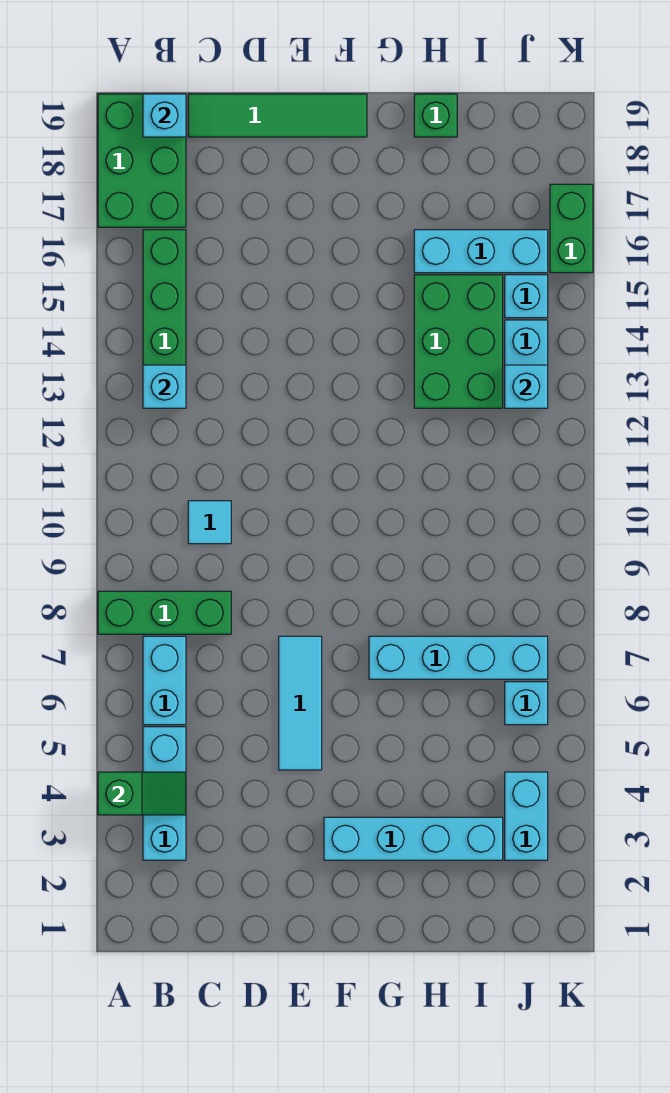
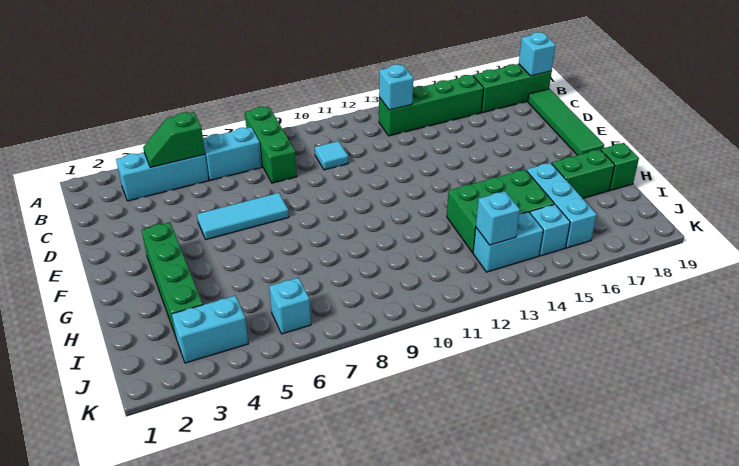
green slope A4:B4 level 2 top A -> green slope B4:B5 level 2 top 5
green brick A17:B19 level 1 -> green brick B17:B19 level 1
cyan brick F3:I3 level 1 -> green brick F3:I3 level 1
cyan brick G7:J7 level 1 -> none
green brick K16:K17 level 1 -> green brick H17:H18 level 1

